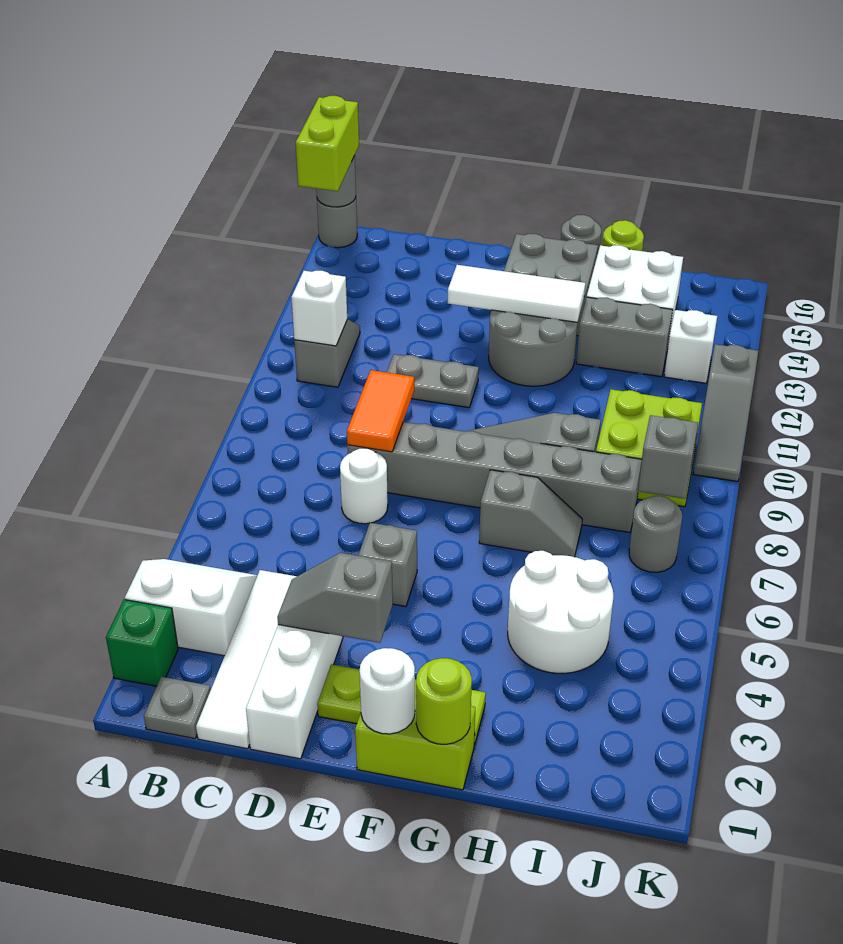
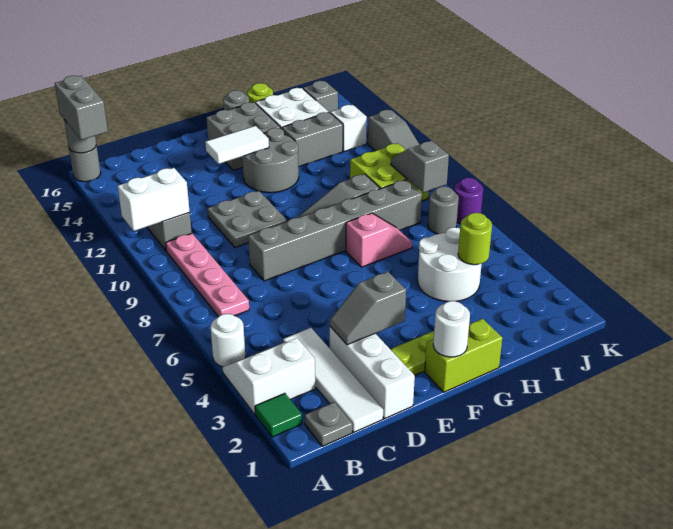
green brick A2 level 1 -> green tile A2 level 1
lime brick A15:A16 level 3 -> grey brick A15:A16 level 3
none -> pink plate B7:B10 level 1
white brick B11 level 2 -> white brick A11:B11 level 2
white round brick D7 level 1 -> white round brick A5 level 1
orange tile D8:D9 level 2 -> none
grey plate D11:E11 level 1 -> grey plate D10:E11 level 1
grey brick E5 level 1 -> grey brick J15 level 1
white tile E13:G13 level 2 -> white tile E13:F13 level 2
lime round brick G1 level 2 -> lime round brick I4 level 2
grey slope G7:H7 level 1 top G -> pink slope G7:H7 level 1 top G
none -> purple round brick K7 level 1

